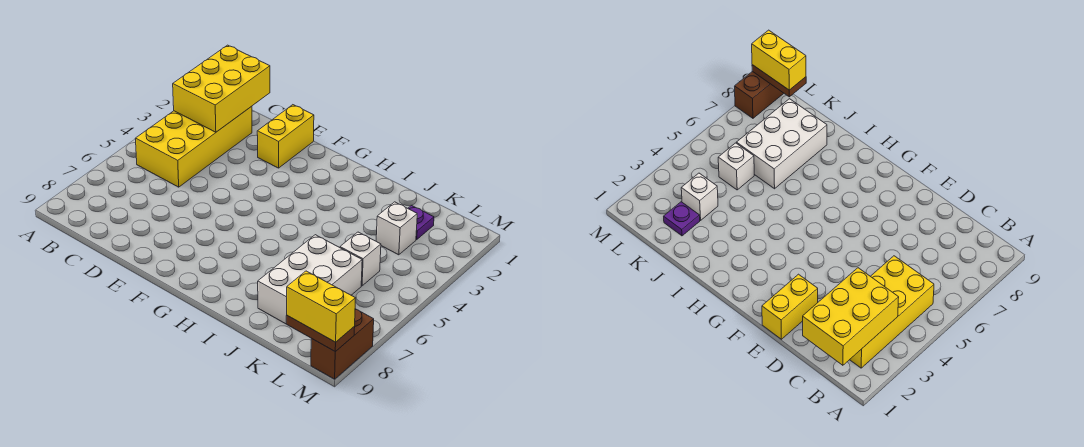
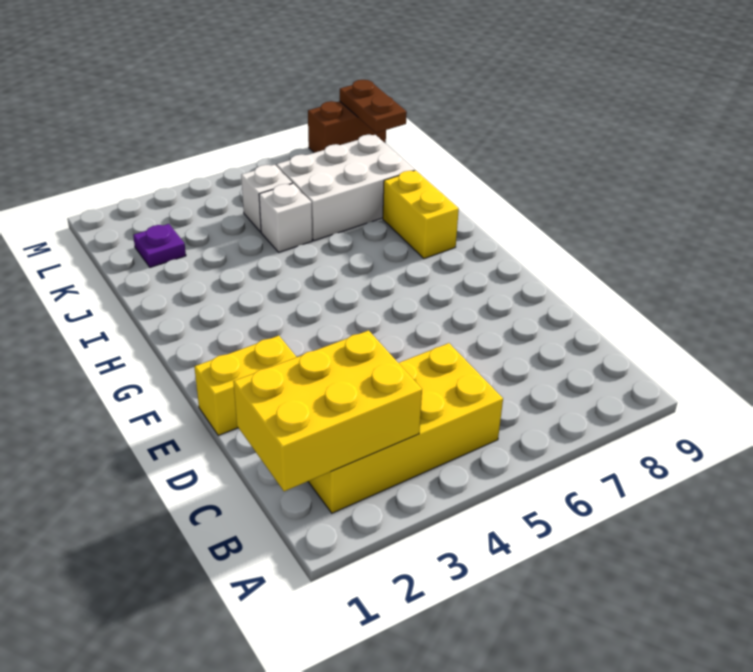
white brick K3 level 1 -> white brick J5 level 1
yellow brick L9:M9 level 3 -> yellow brick H8:I8 level 1

